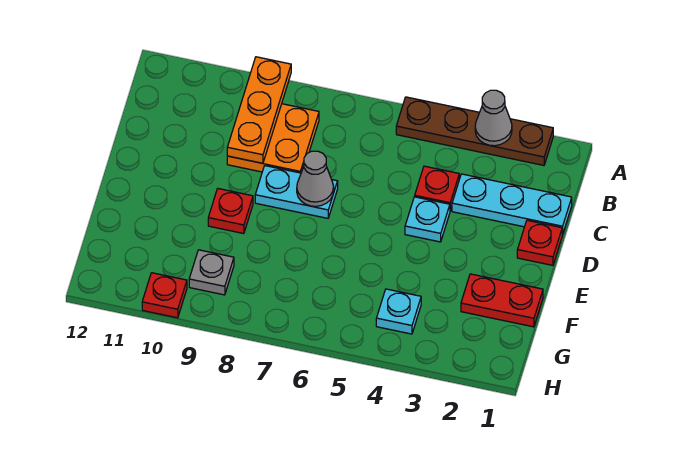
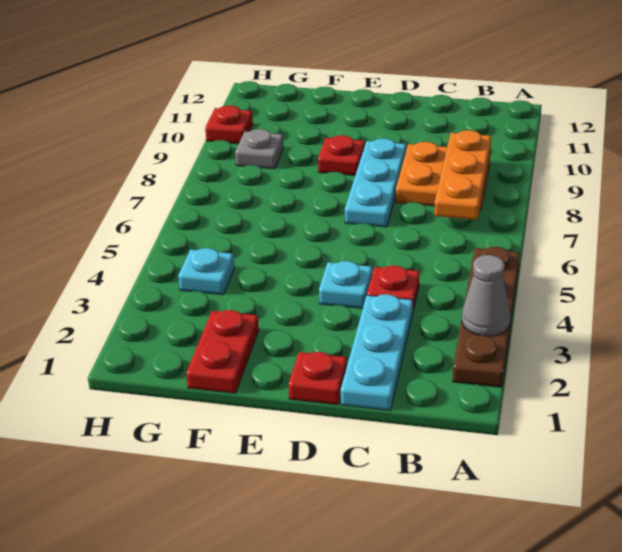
orange plate A9:C9 level 2 -> orange plate B7:B9 level 2
cyan plate D7:D8 level 1 -> cyan plate D7:D9 level 1
grey cone D7 level 2 -> none

